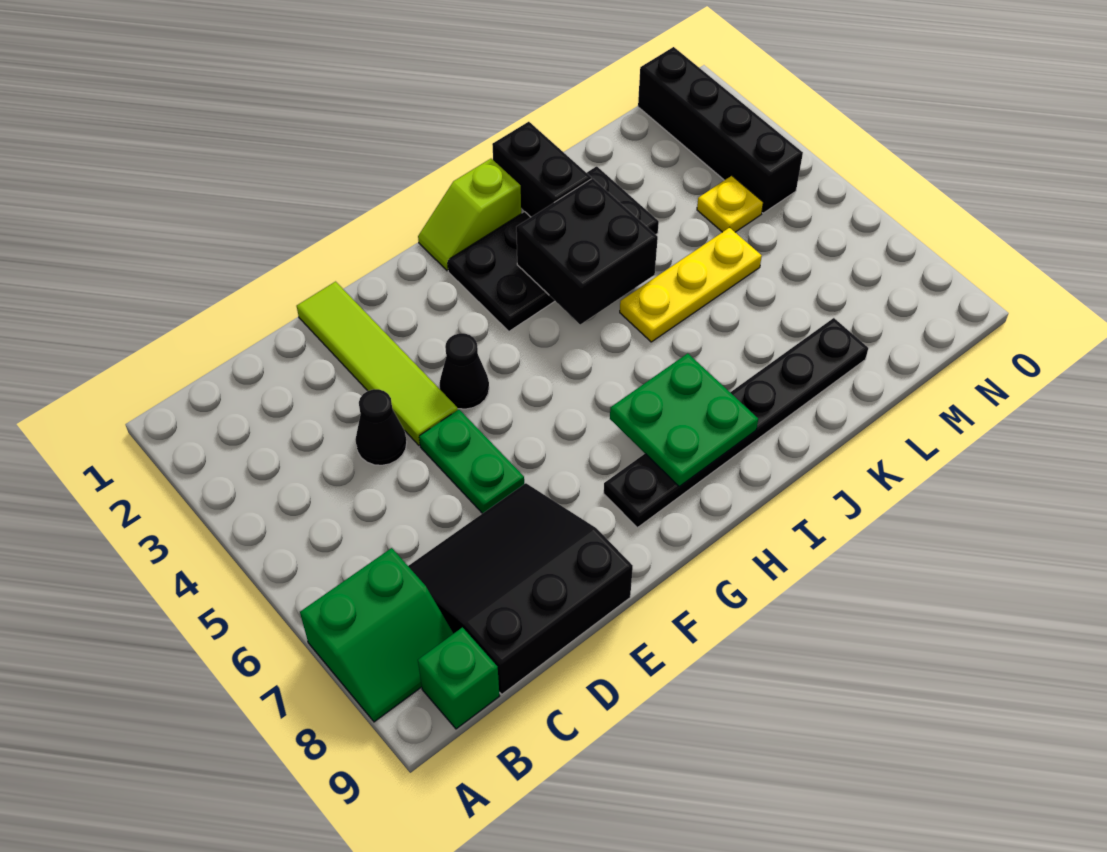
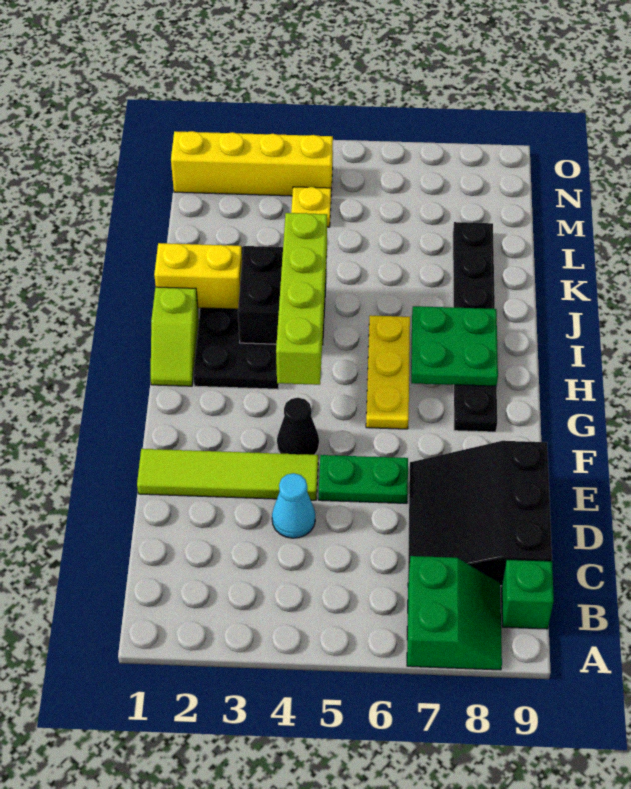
black cone D4 level 1 -> cyan cone D4 level 1
none -> lime brick G4:J4 level 3
black brick J1:J2 level 2 -> yellow brick J1:J2 level 2
yellow plate J5:L5 level 1 -> yellow plate G6:I6 level 1
black brick N1:N4 level 1 -> yellow brick N1:N4 level 1

